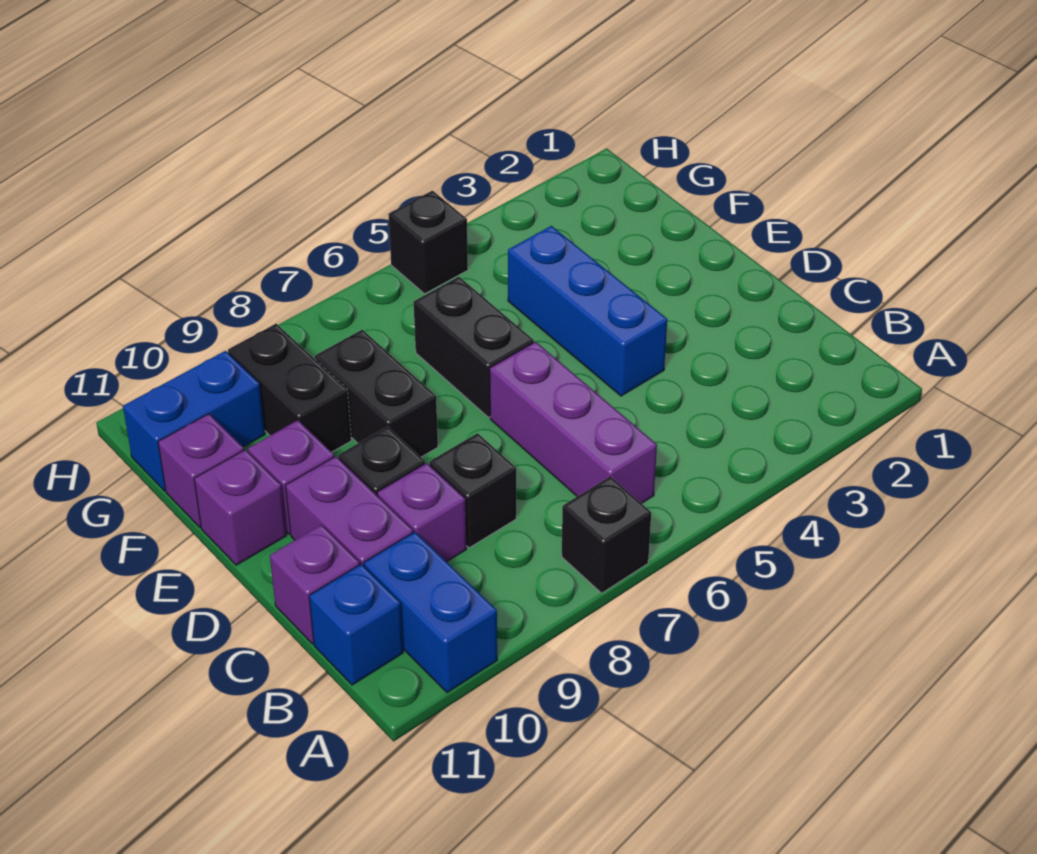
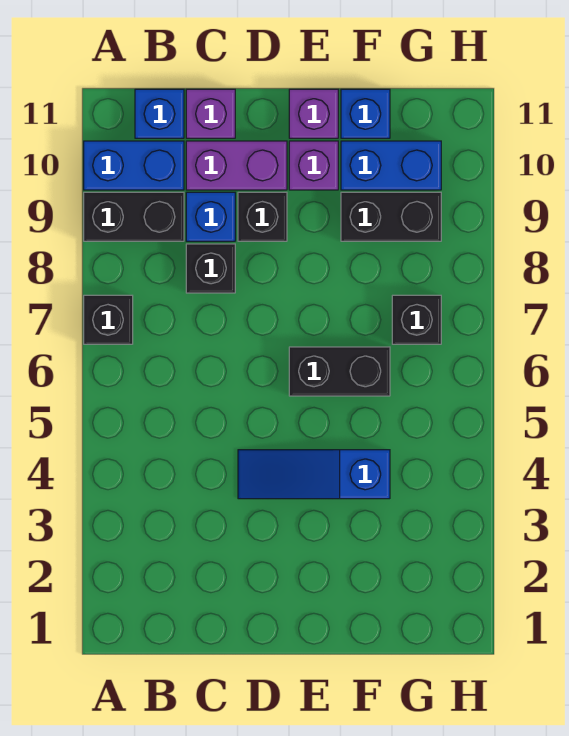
purple brick B6:D6 level 1 -> none
purple brick C9 level 1 -> blue brick C9 level 1
blue brick D4:F4 level 1 -> blue slope D4:F4 level 1 top F
black brick E8:F8 level 1 -> black brick A9:B9 level 1
purple brick F11 level 1 -> blue brick F11 level 1
blue brick G10:G11 level 1 -> blue brick F10:G10 level 1
black brick H5 level 1 -> black brick G7 level 1

